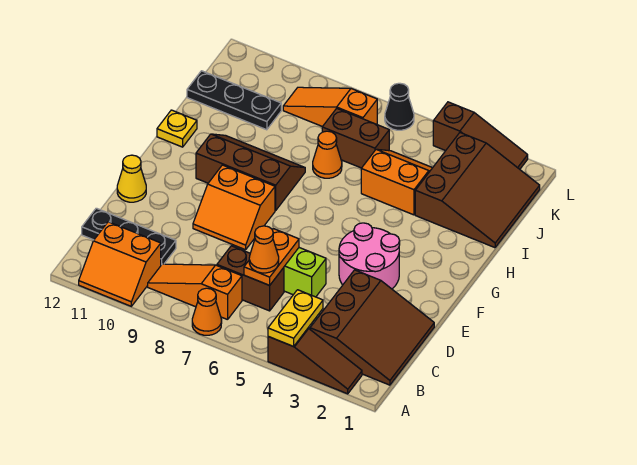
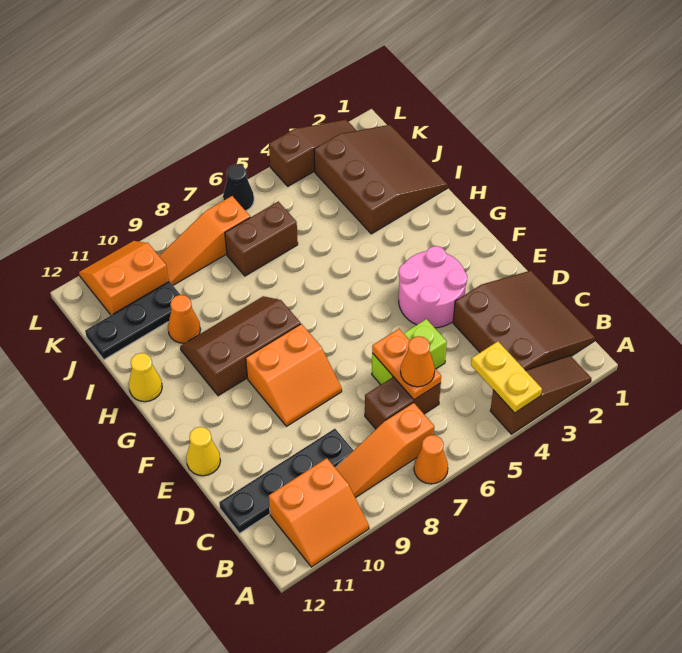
black plate C10:C12 level 1 -> black plate C9:C12 level 1
yellow plate H12 level 1 -> yellow cone H12 level 1
orange slope I4:J5 level 1 top I -> orange slope K10:L11 level 1 top K
orange cone I7 level 1 -> orange cone I10 level 1

